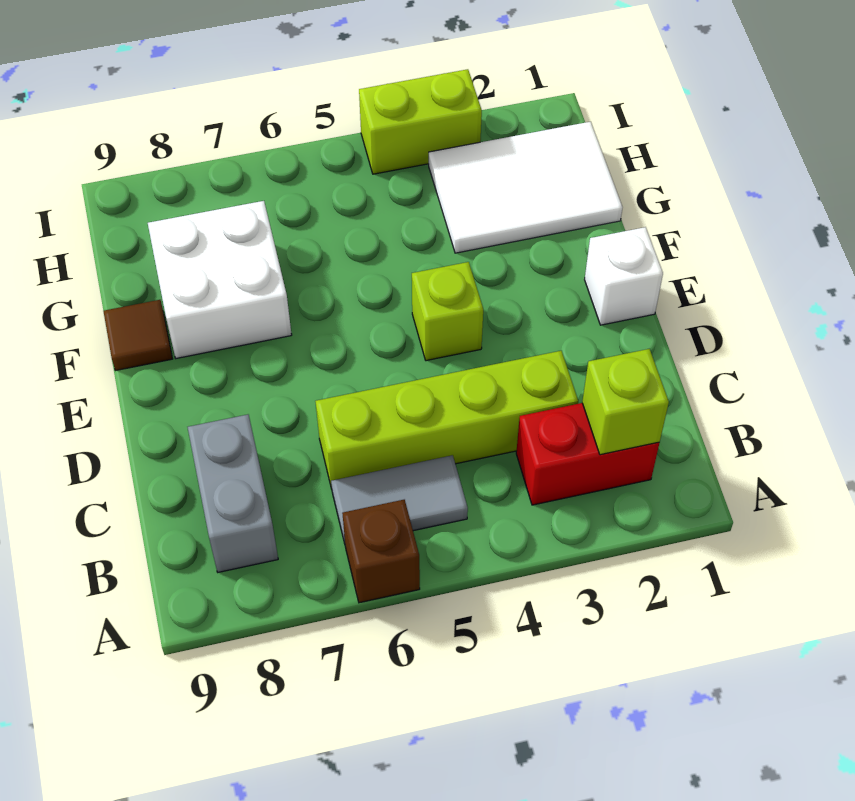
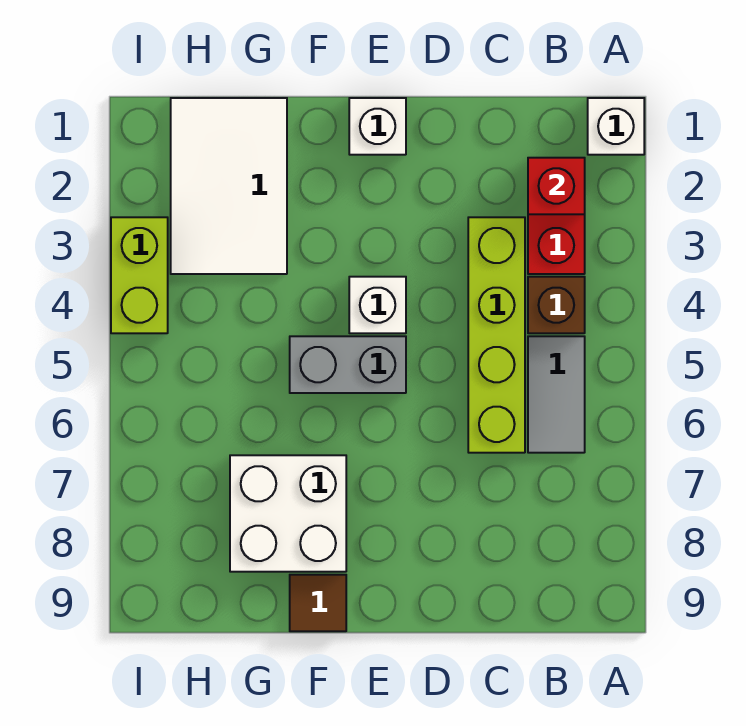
none -> white brick A1 level 1
brown brick A6 level 1 -> brown brick B4 level 1
lime brick B2 level 2 -> red brick B2 level 2
grey brick B8:C8 level 1 -> grey brick E5:F5 level 1
lime brick E4 level 1 -> white brick E4 level 1

